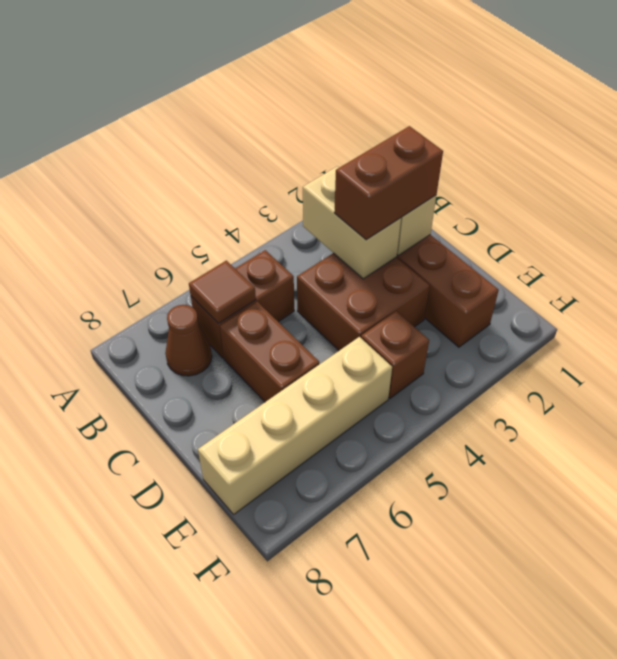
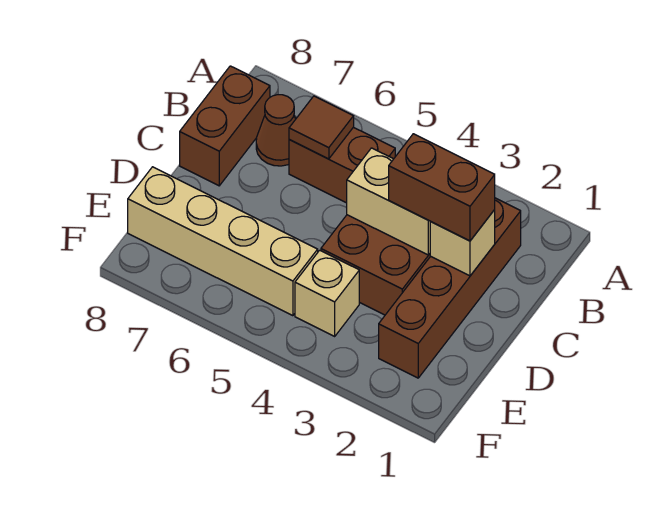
tan brick B3:C3 level 2 -> tan brick C3:C4 level 2
brown brick C6:D6 level 1 -> brown brick B8:C8 level 1
brown brick E4 level 1 -> tan brick E4 level 1

